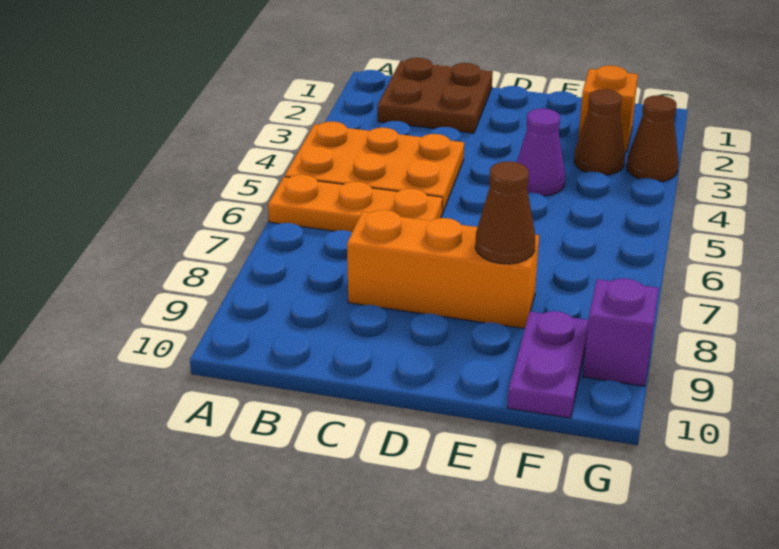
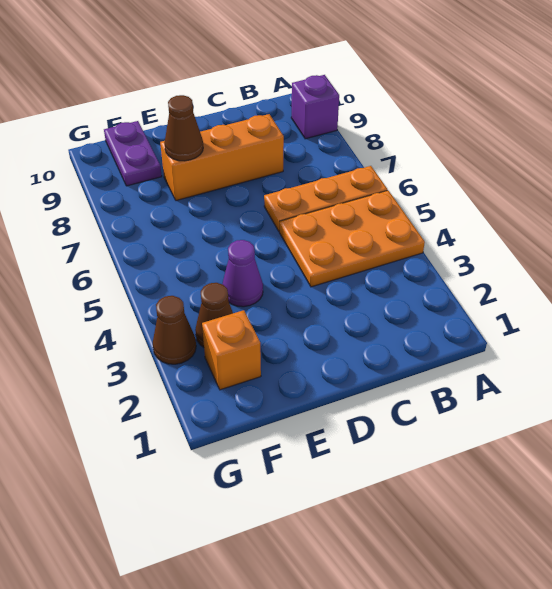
brown plate B1:C2 level 1 -> none
purple brick G9 level 1 -> purple brick A9 level 1

